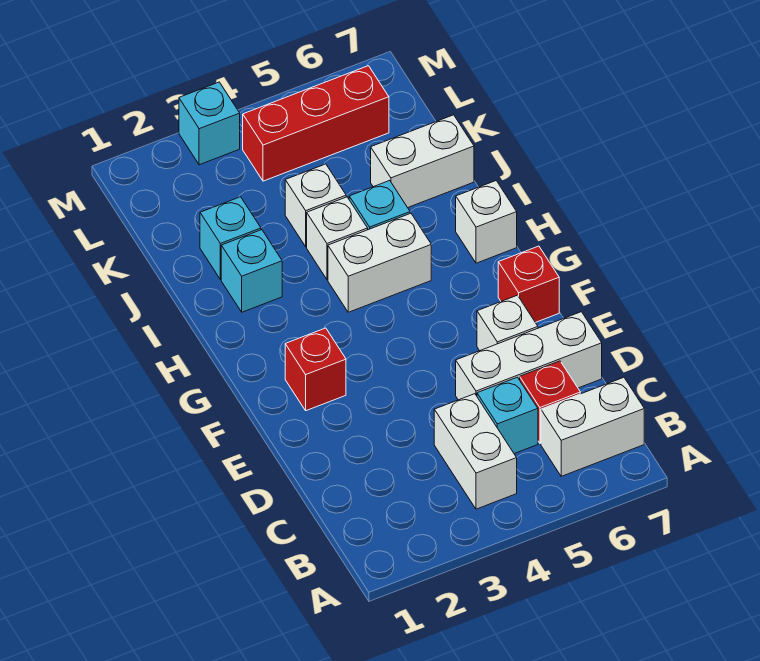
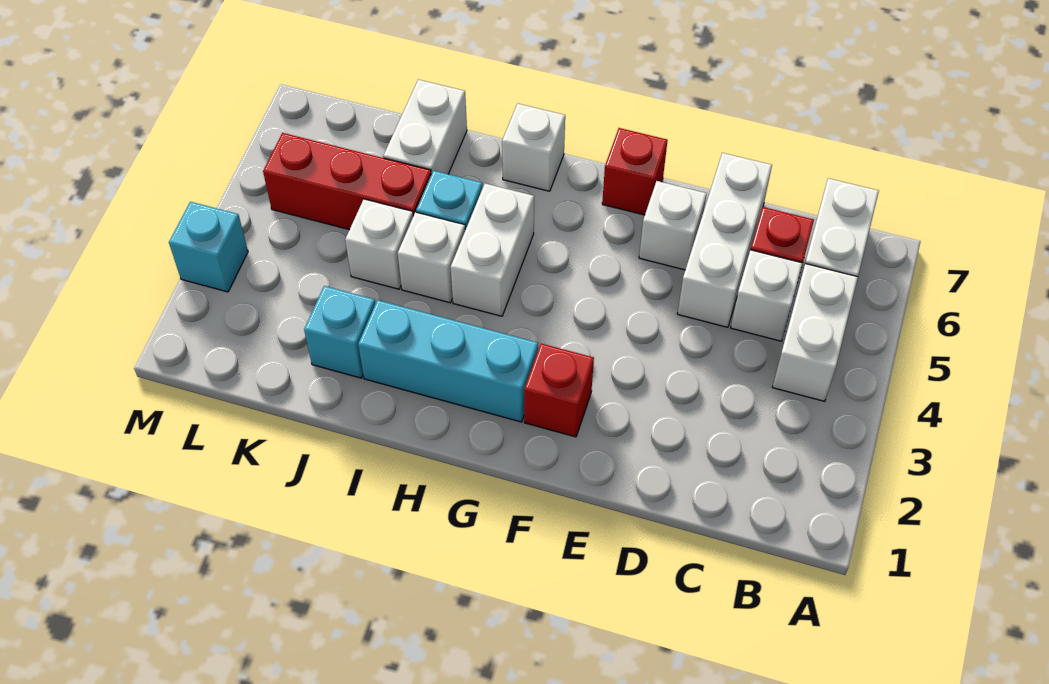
white brick B4:C4 level 1 -> white brick B4:B5 level 1
cyan brick C5 level 1 -> white brick C5 level 1
cyan brick I2 level 1 -> cyan brick G2:I2 level 1
red brick L4:L6 level 1 -> red brick J5:L5 level 1

